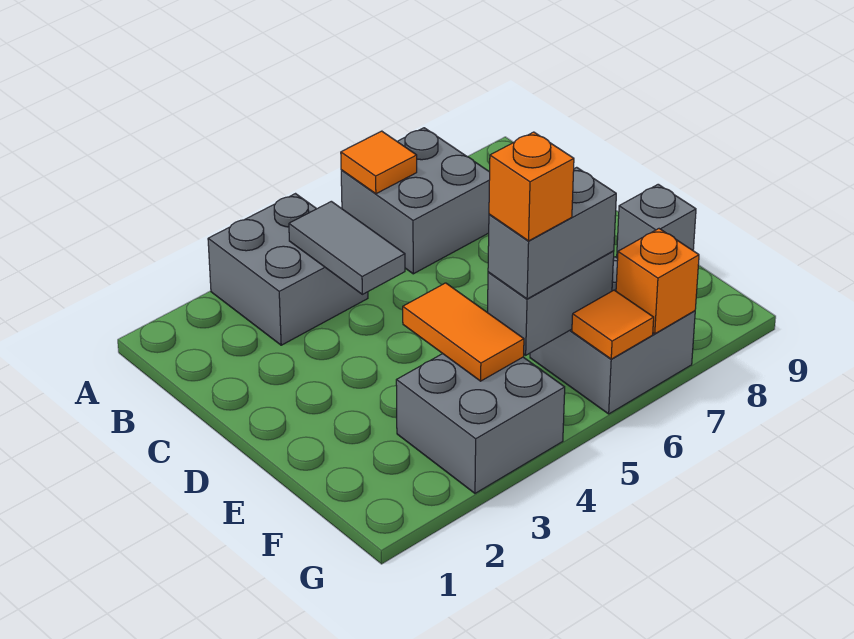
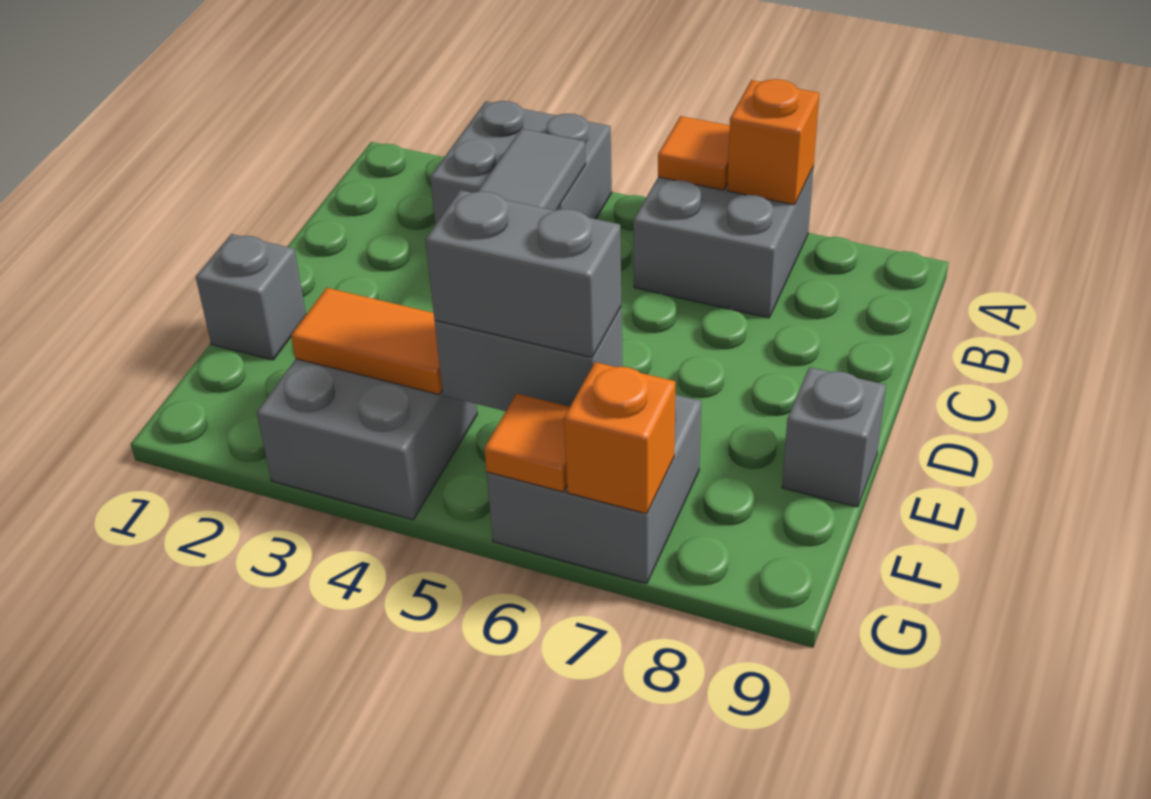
none -> grey brick E1 level 1
orange tile E4:F4 level 2 -> orange tile F3:F4 level 2
orange brick F5 level 4 -> orange brick A7 level 2

